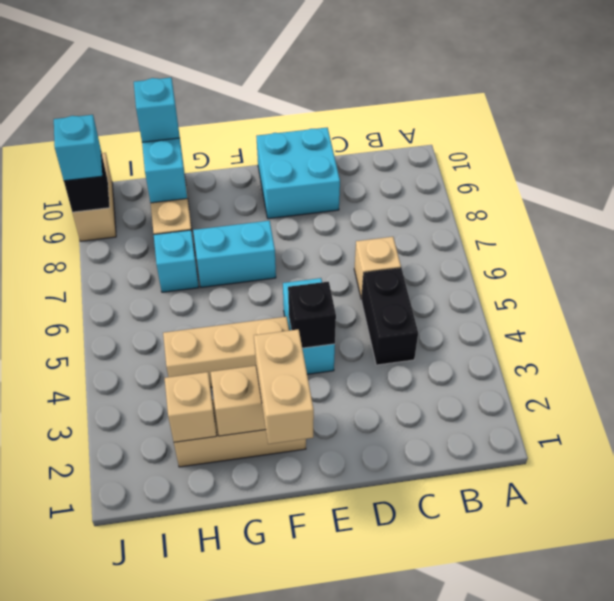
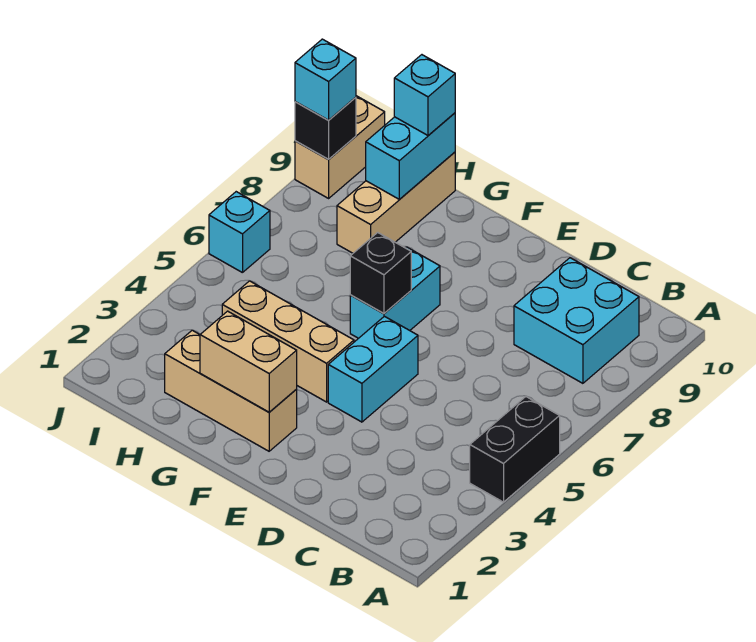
black brick C4:C5 level 1 -> black brick A4:A5 level 1
tan brick C6 level 1 -> none
cyan brick D9:E10 level 1 -> cyan brick B8:C9 level 1
black brick E4 level 2 -> black brick F6 level 2
tan brick F1:F2 level 3 -> none
cyan brick F7:G7 level 1 -> cyan brick F6:F7 level 1
tan brick H2 level 2 -> none
cyan brick H7 level 1 -> cyan brick J6 level 1

